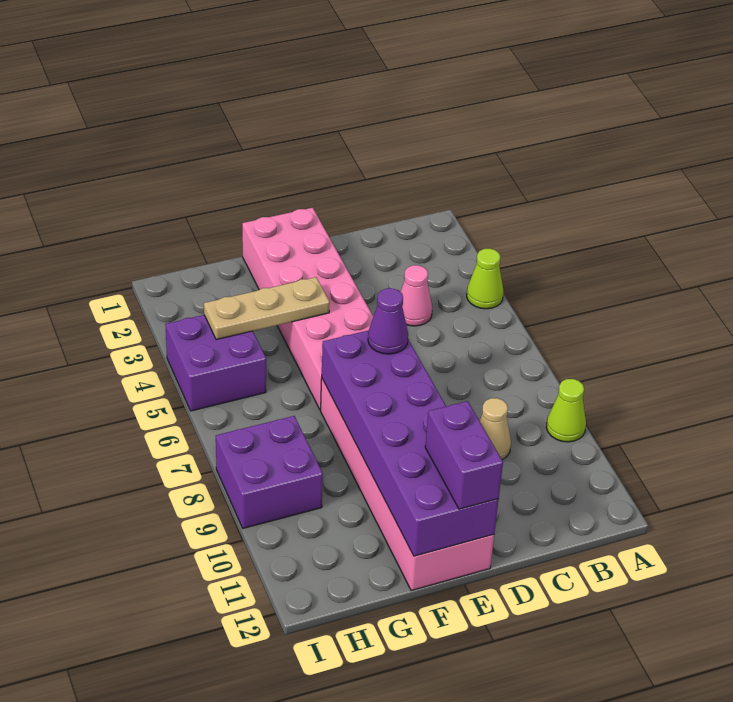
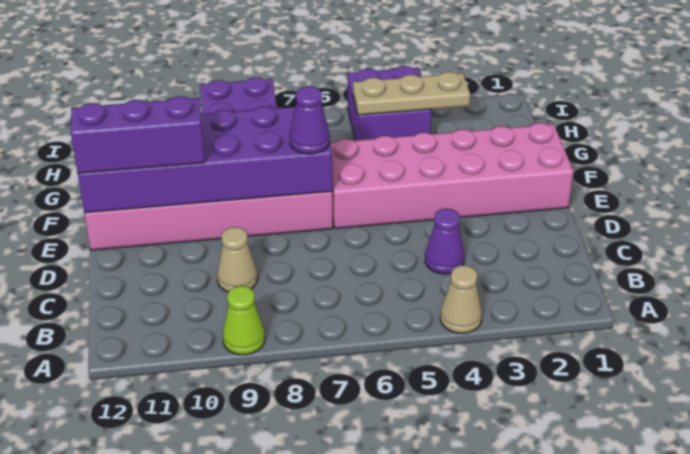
lime cone A4 level 1 -> tan cone A4 level 1
pink cone C4 level 1 -> purple cone C4 level 1
purple brick E11:E12 level 3 -> purple brick E10:E12 level 3
tan plate F4:H4 level 2 -> tan plate H3:H5 level 2

